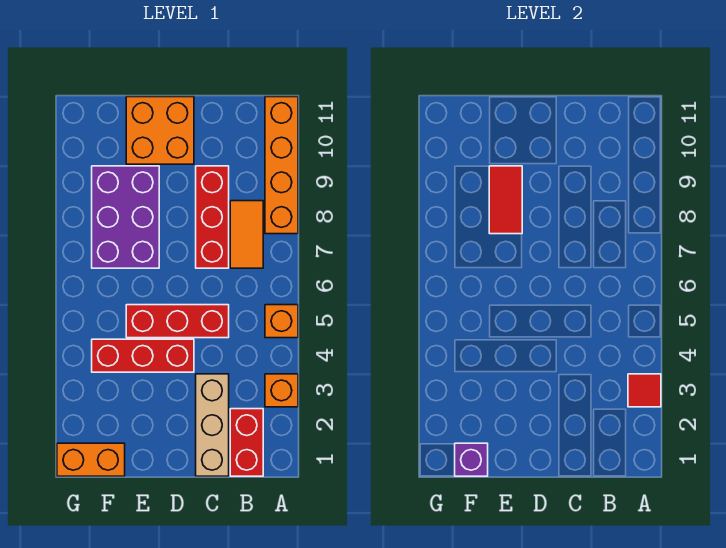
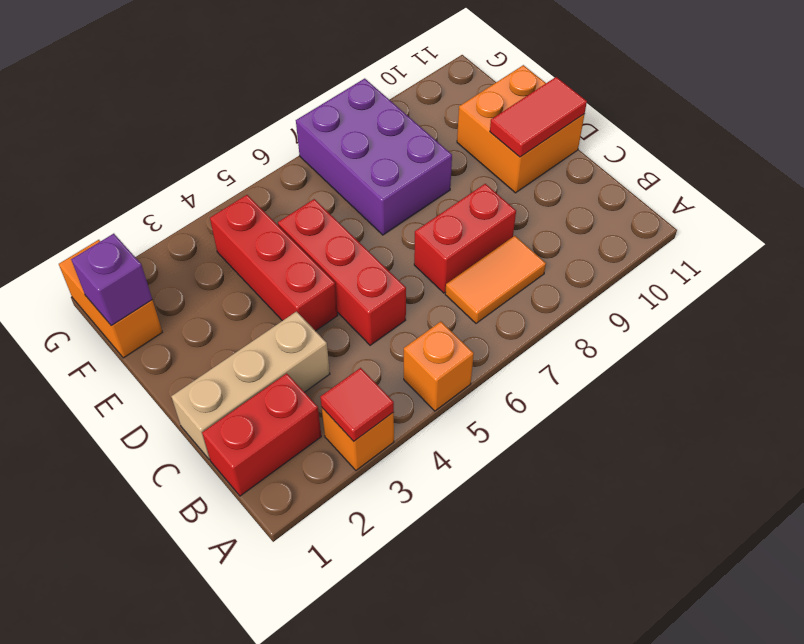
orange brick A8:A11 level 1 -> none
red brick C7:C9 level 1 -> red brick C7:C8 level 1
purple brick E7:F9 level 1 -> purple brick E7:G8 level 1
red tile E8:E9 level 2 -> red tile D10:D11 level 2

